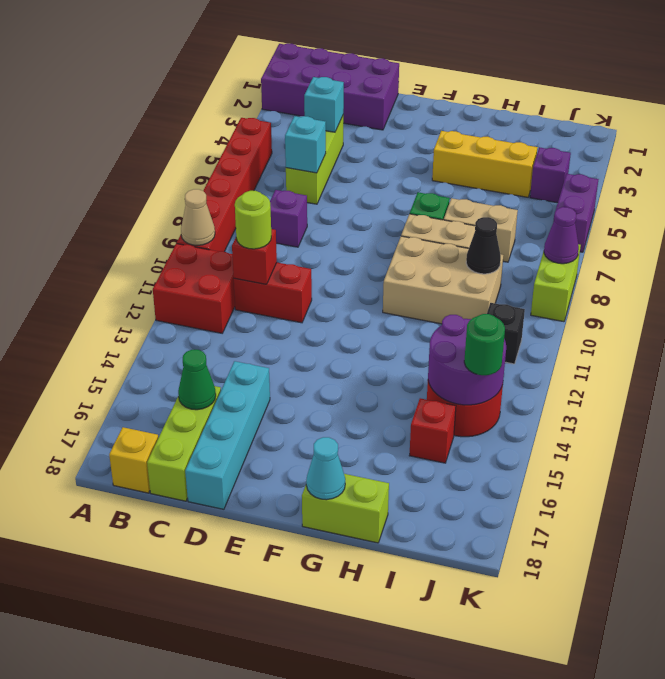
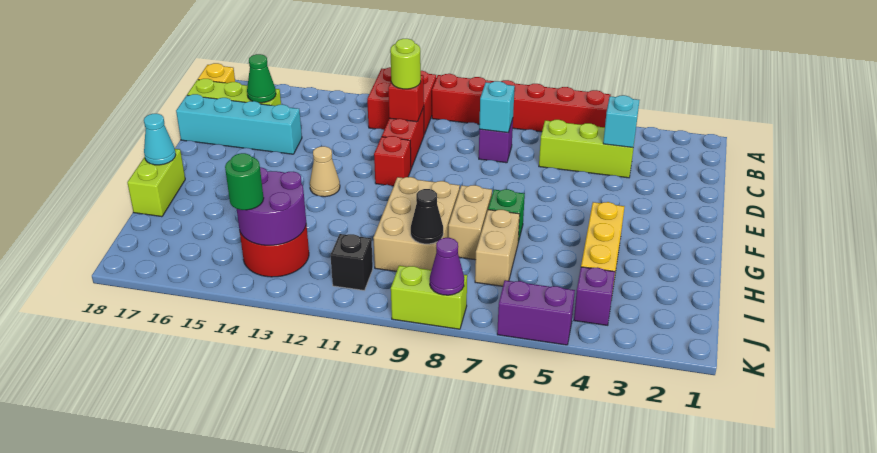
purple brick A1:D2 level 1 -> none
tan cone A10 level 2 -> tan cone F13 level 1
cyan brick C6 level 2 -> cyan brick C8 level 2
red brick I15 level 1 -> red brick E11 level 1

